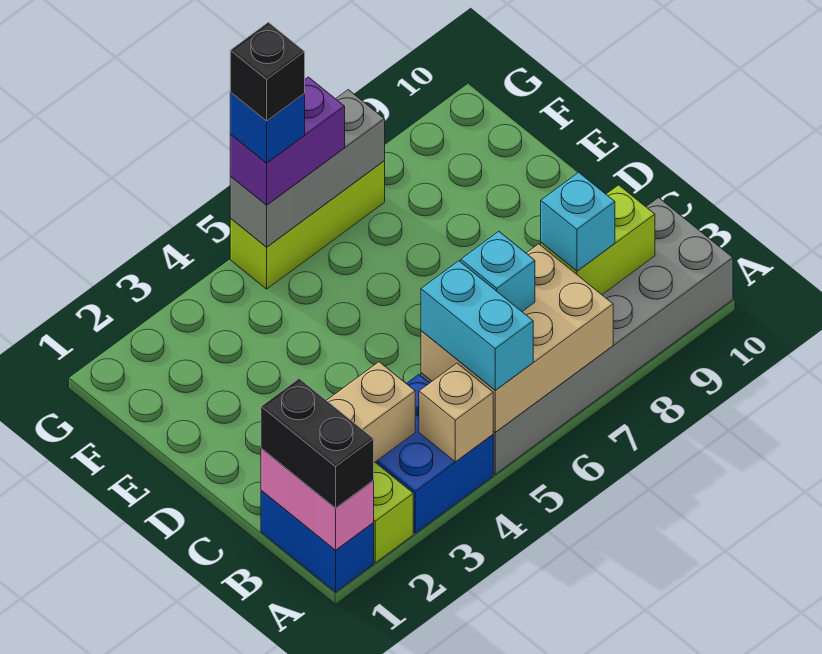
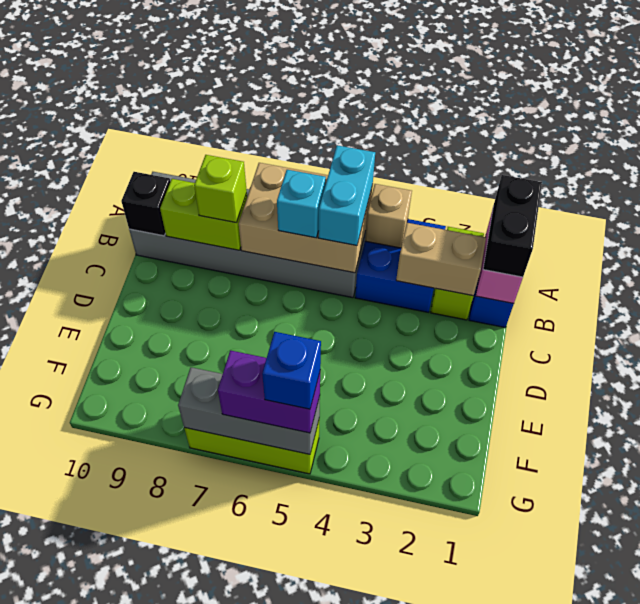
cyan brick B8 level 3 -> lime brick B8 level 3
black brick G5 level 5 -> black brick B10 level 2

